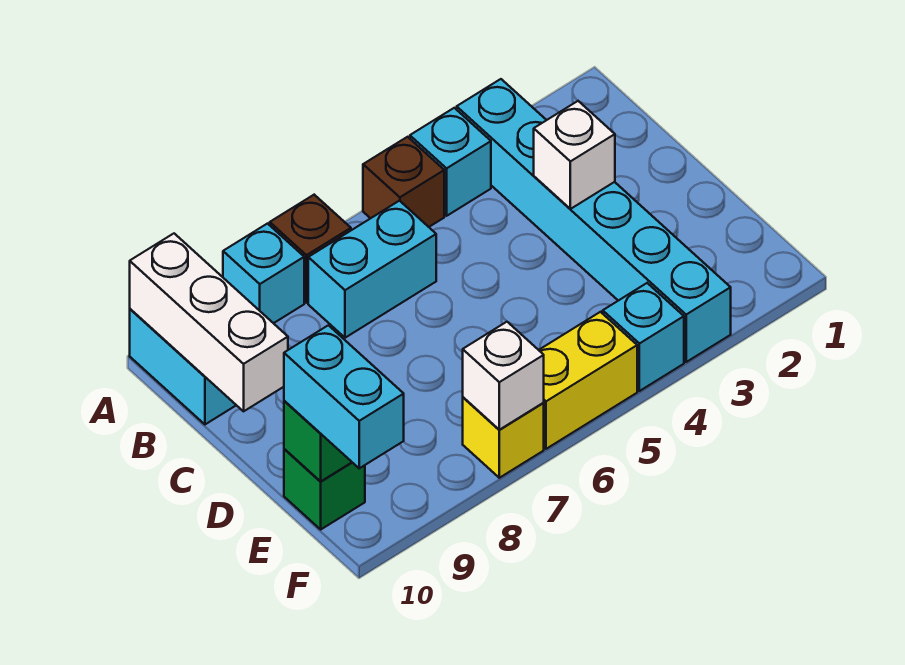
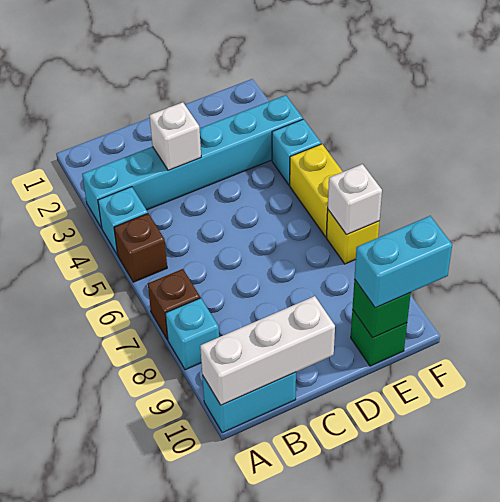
cyan brick B6:B7 level 1 -> none

